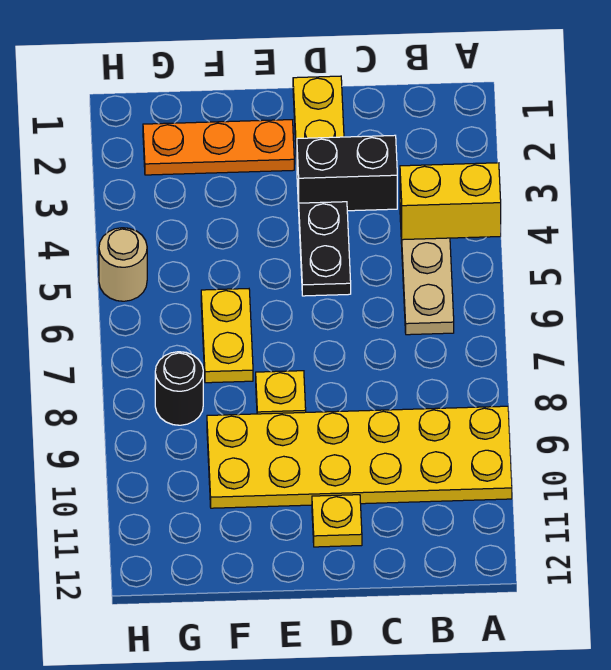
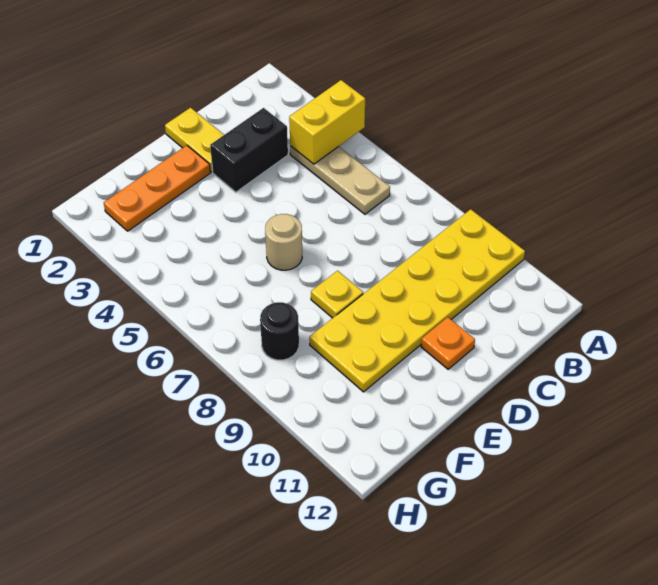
black plate D4:D5 level 1 -> none
yellow plate D11 level 1 -> orange plate D11 level 1
yellow plate F6:F7 level 1 -> none
tan round brick H5 level 1 -> tan round brick E6 level 1

